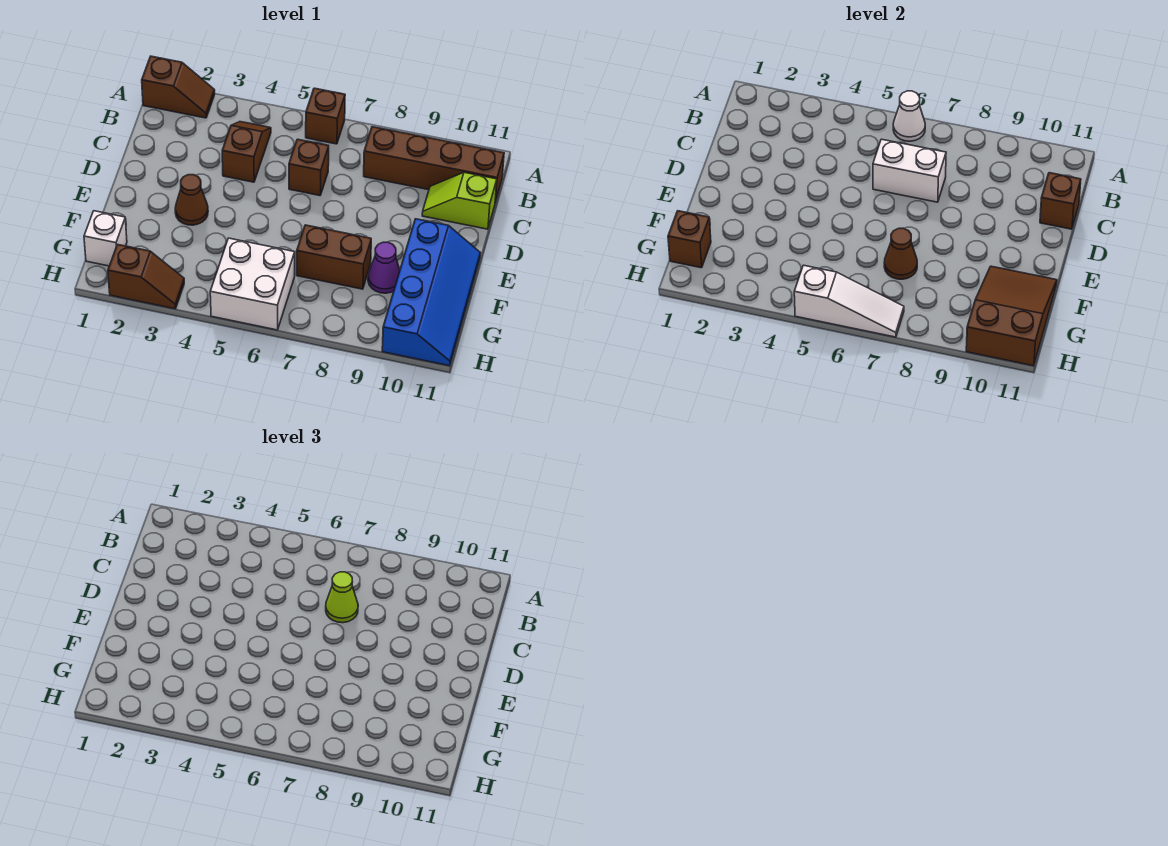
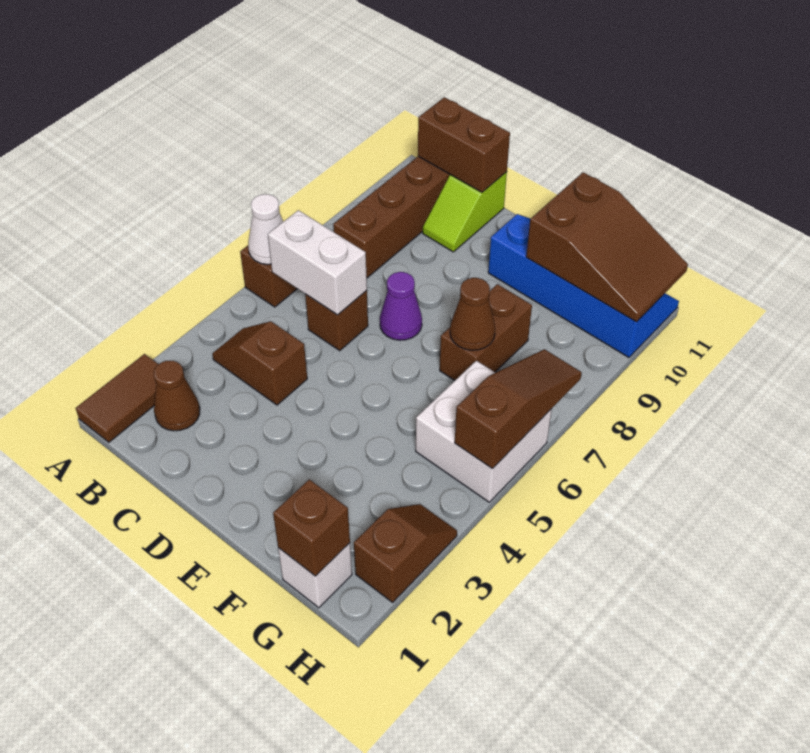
brown slope A1:A2 level 1 top 1 -> brown tile A1:A2 level 1
white brick C6:C7 level 2 -> white brick B6:C6 level 2
lime cone C7 level 3 -> none
brown brick C11 level 2 -> brown brick B11:C11 level 2
brown cone E3 level 1 -> brown cone B2 level 1
purple cone F9 level 1 -> purple cone D7 level 1
brown slope F10:H11 level 2 top H -> brown slope F10:H11 level 2 top F
white slope H5:H7 level 2 top 5 -> brown slope H5:H7 level 2 top 5

